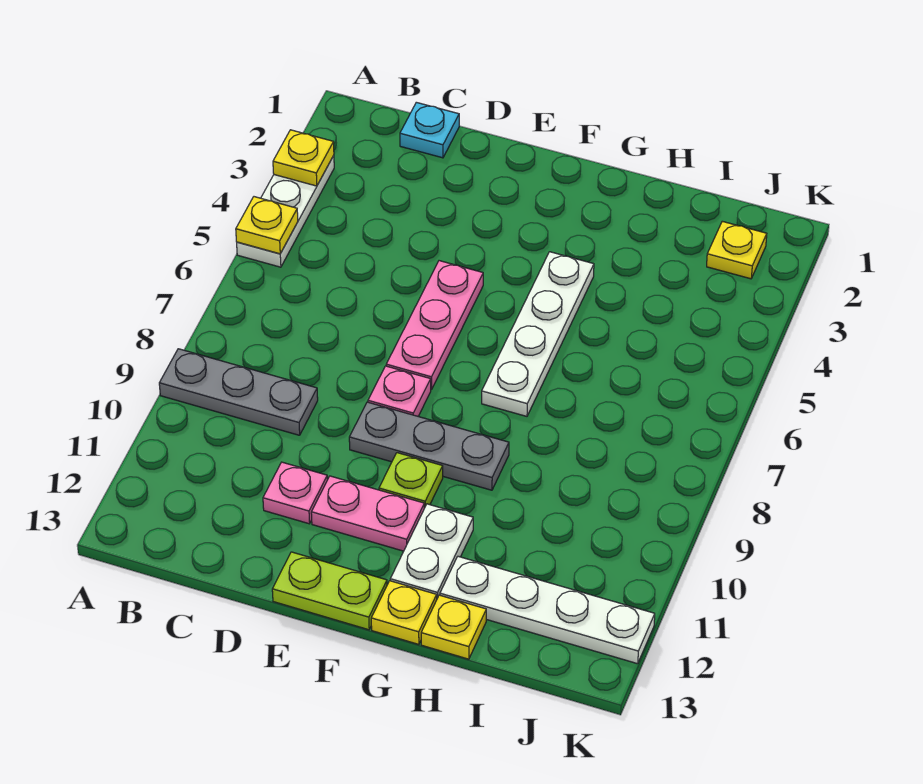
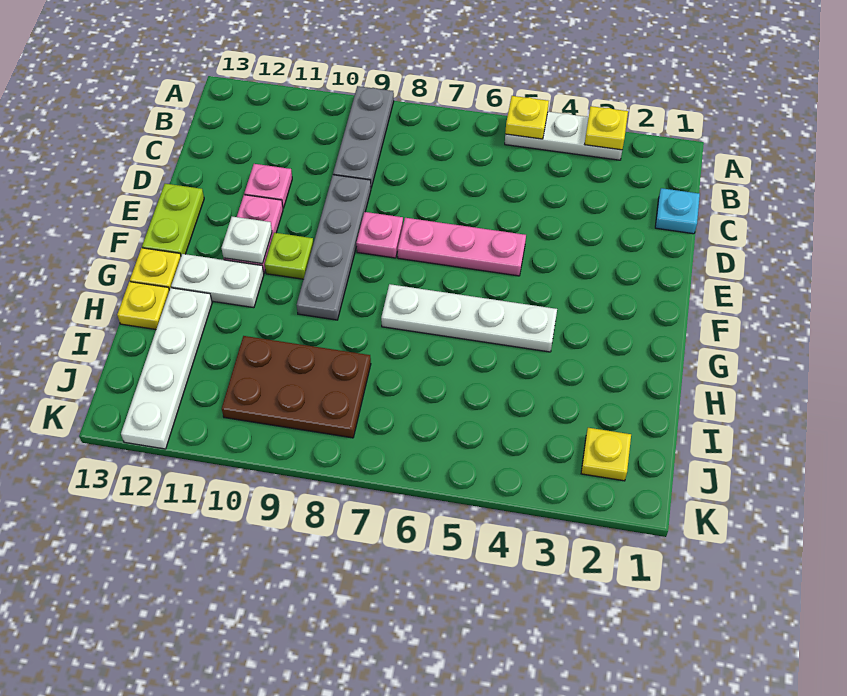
grey plate E9:G9 level 1 -> grey plate D9:G9 level 1
none -> white plate F11 level 2
none -> brown plate I8:J10 level 1

